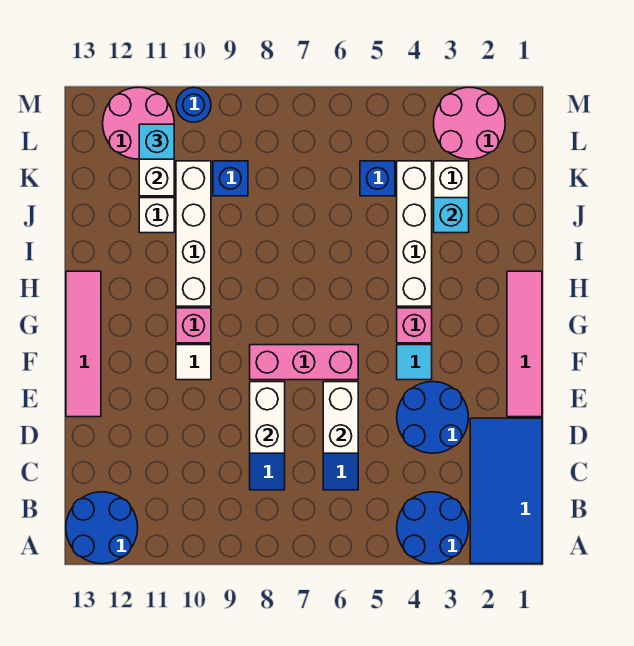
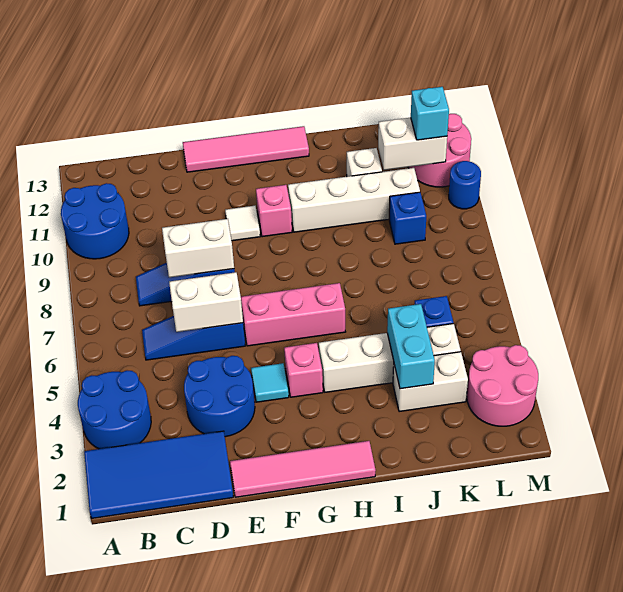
blue round brick A12:B13 level 1 -> blue round brick A10:B11 level 1
pink brick F6:F8 level 1 -> pink brick F6:H6 level 1
cyan brick J3 level 2 -> cyan brick J3:J4 level 2

